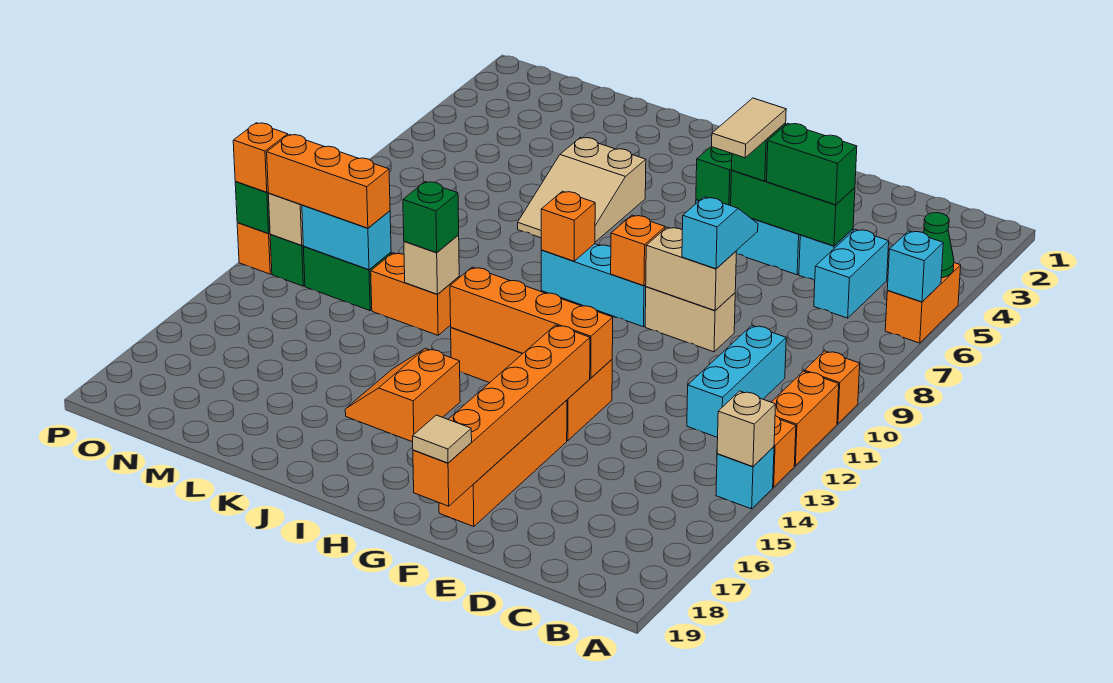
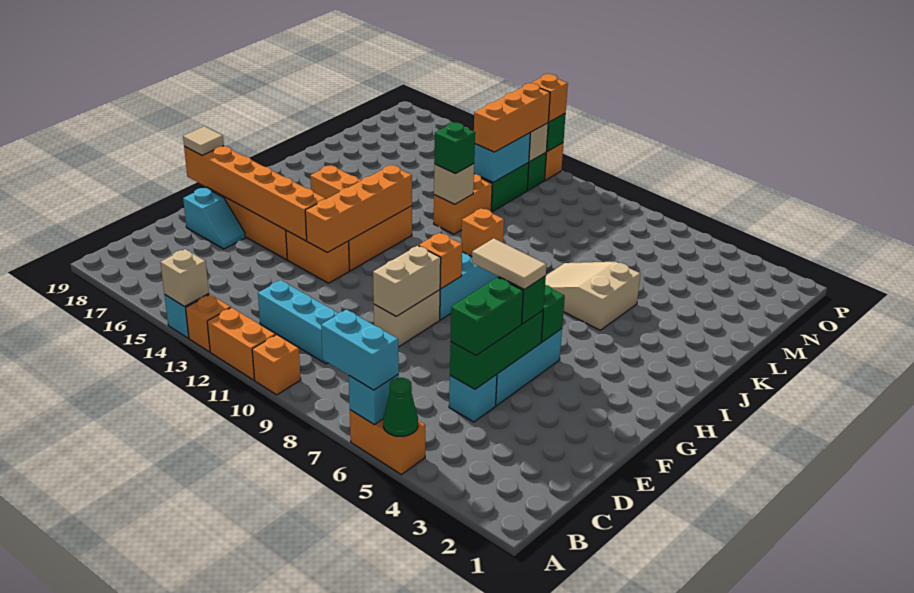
cyan brick C5:C6 level 1 -> cyan brick A6:A7 level 3
cyan slope E8:E9 level 3 top 9 -> cyan slope E17:E18 level 1 top 18

